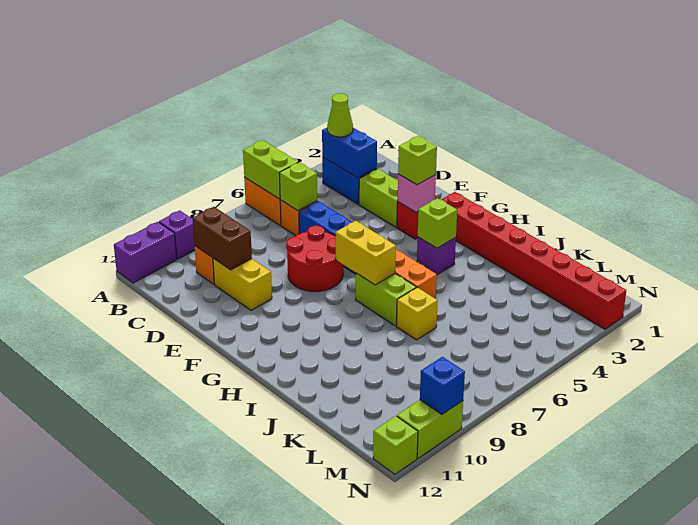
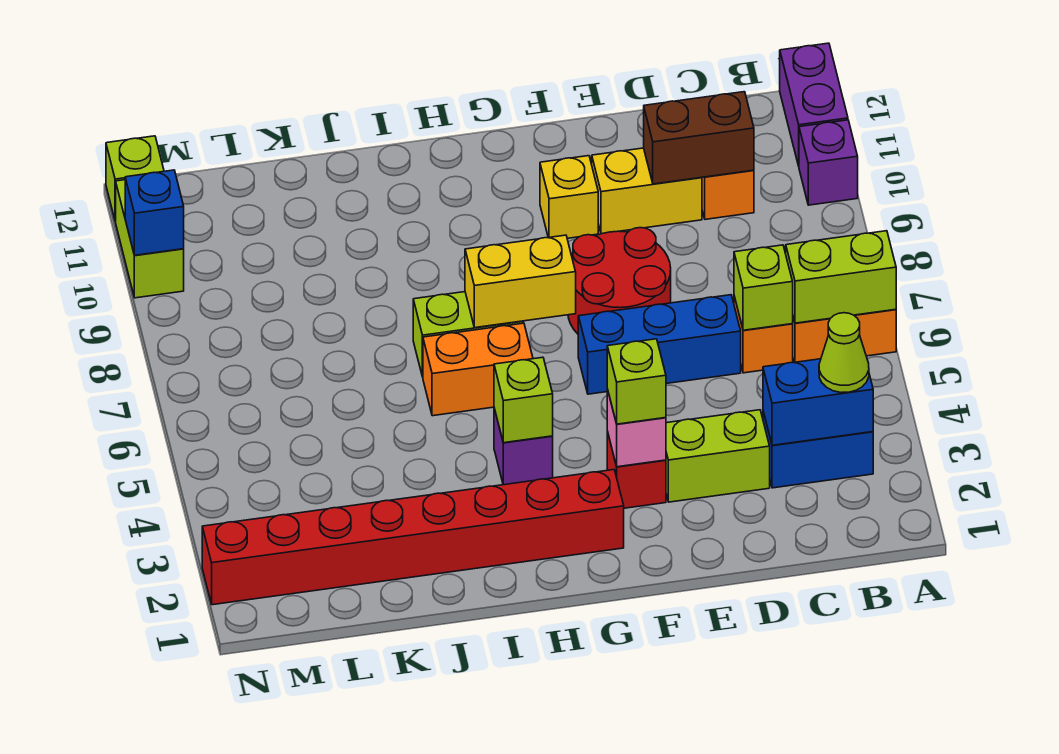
yellow brick J7 level 1 -> yellow brick F10 level 1

